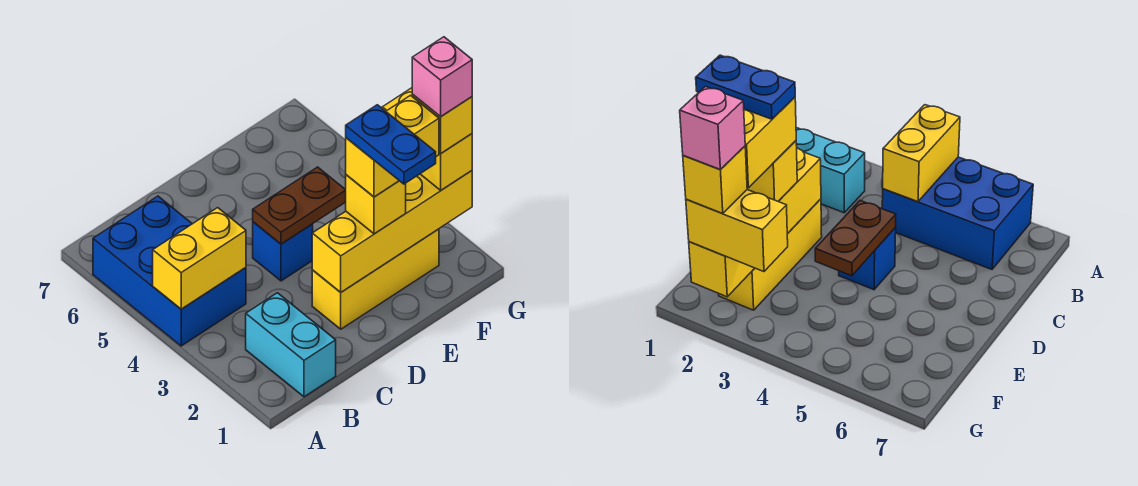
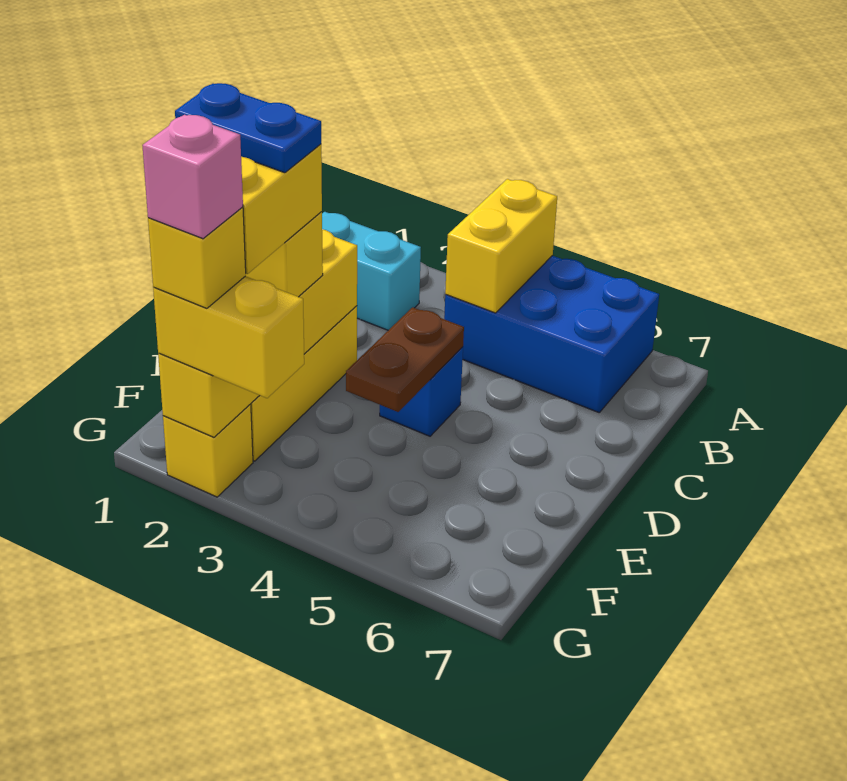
none -> yellow brick G2 level 1

